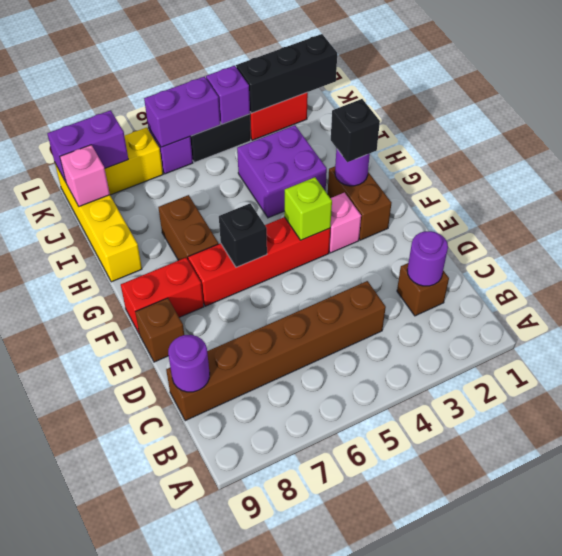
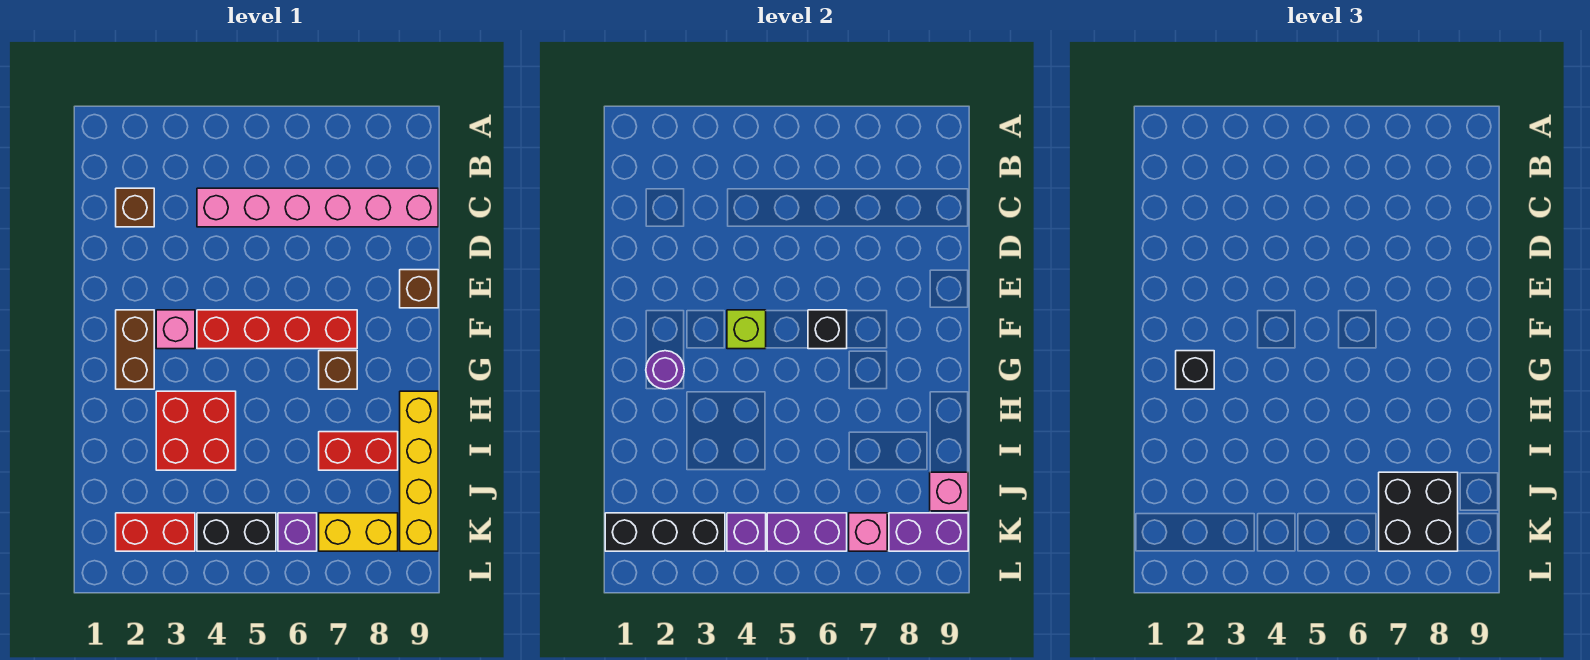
purple round brick C2 level 2 -> none
brown brick C4:C9 level 1 -> pink brick C4:C9 level 1
purple round brick C9 level 2 -> none
red brick F8:F9 level 1 -> red brick I7:I8 level 1
brown brick G7:H7 level 1 -> brown brick G7 level 1
purple brick H3:I4 level 1 -> red brick H3:I4 level 1
none -> black brick J7:K8 level 3
none -> pink brick K7 level 2

